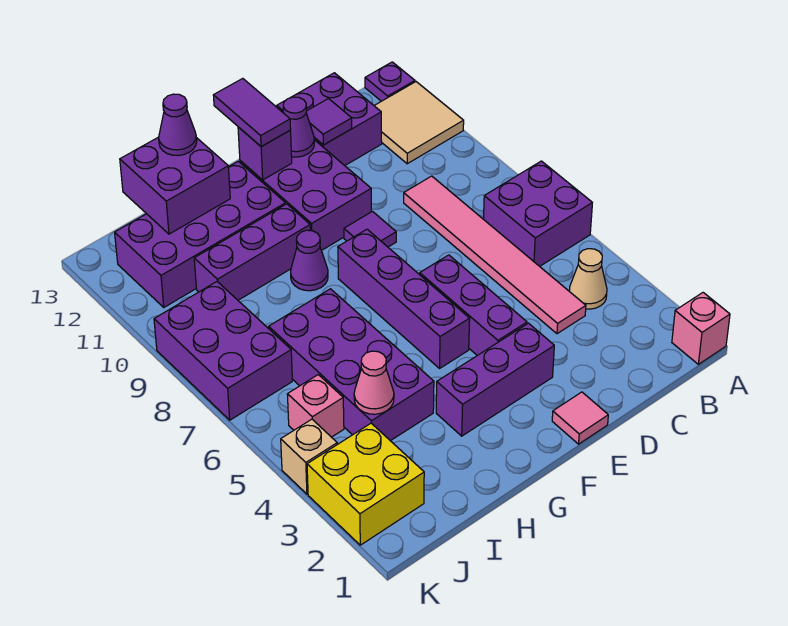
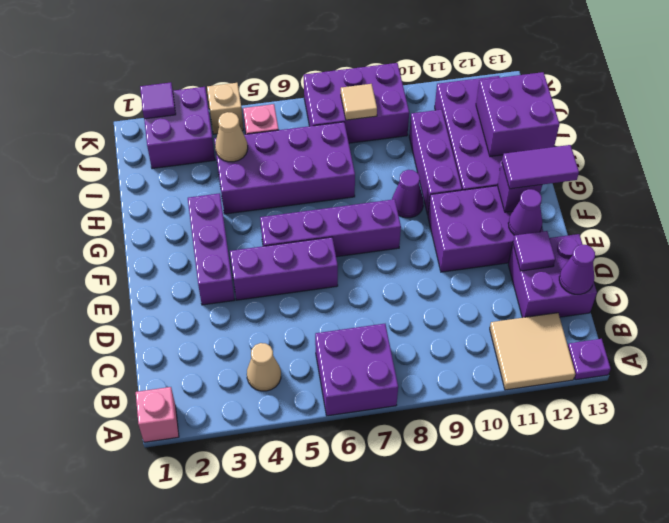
pink tile C4:C9 level 1 -> none
pink tile E1 level 1 -> none
purple tile E9 level 1 -> purple tile K2 level 2
purple cone H13 level 3 -> purple cone C13 level 2
pink cone I4 level 2 -> tan cone I4 level 2
yellow brick J2:K3 level 1 -> purple brick J2:K3 level 1
none -> tan tile J8 level 2

